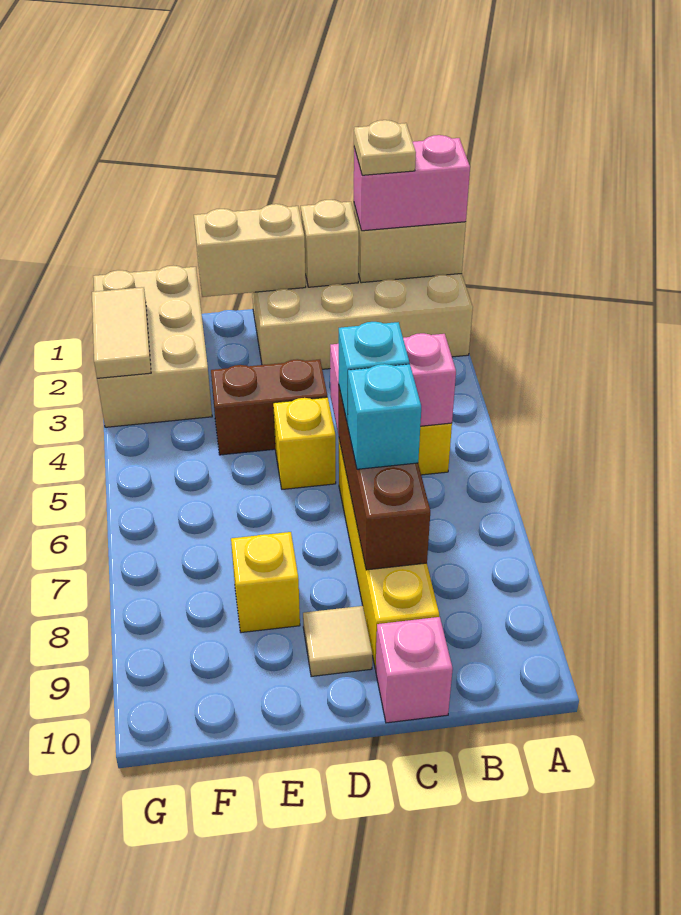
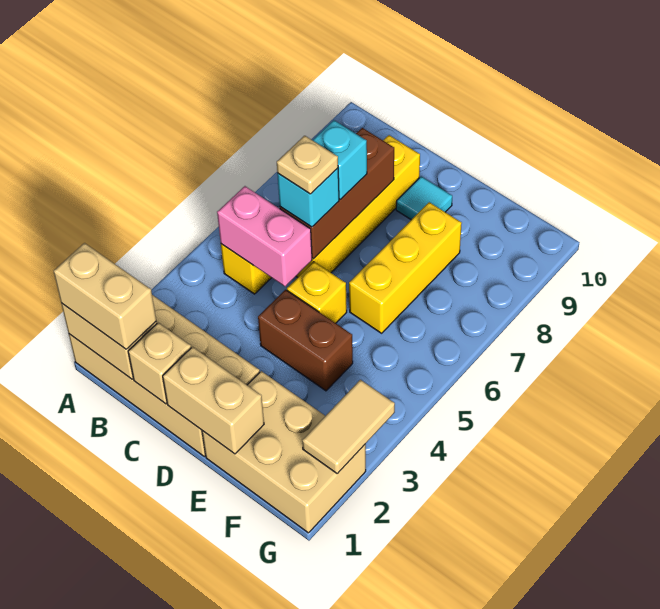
pink brick A1:B1 level 3 -> tan brick A1:B1 level 3
tan plate B1 level 4 -> tan plate C6 level 4
pink brick C10 level 1 -> none
tan tile D9 level 1 -> cyan tile D9 level 1
yellow brick E8 level 1 -> yellow brick E6:E8 level 1
tan brick F1:G3 level 1 -> tan brick E1:G2 level 1

